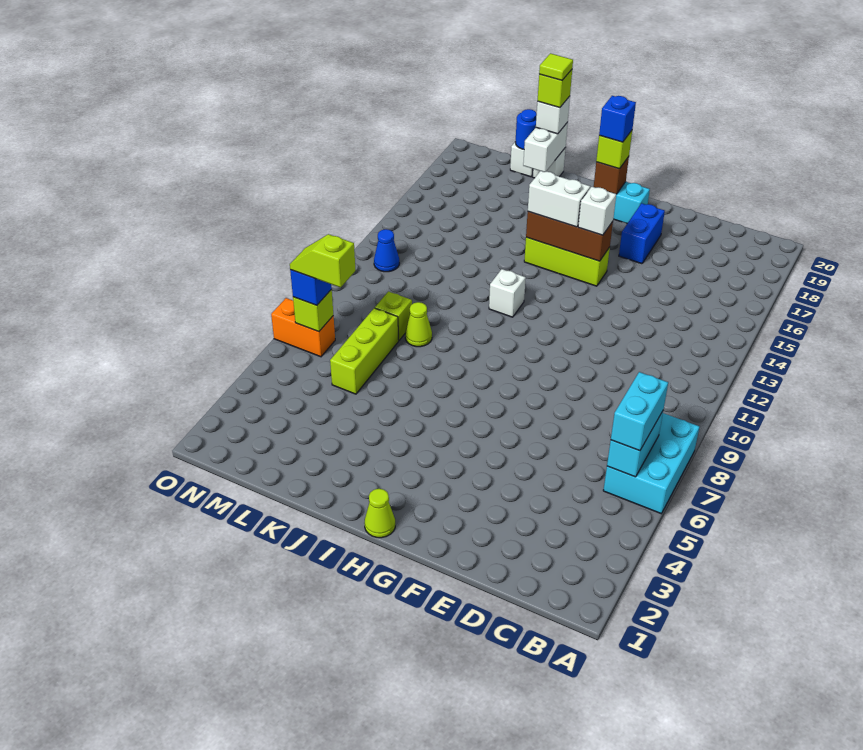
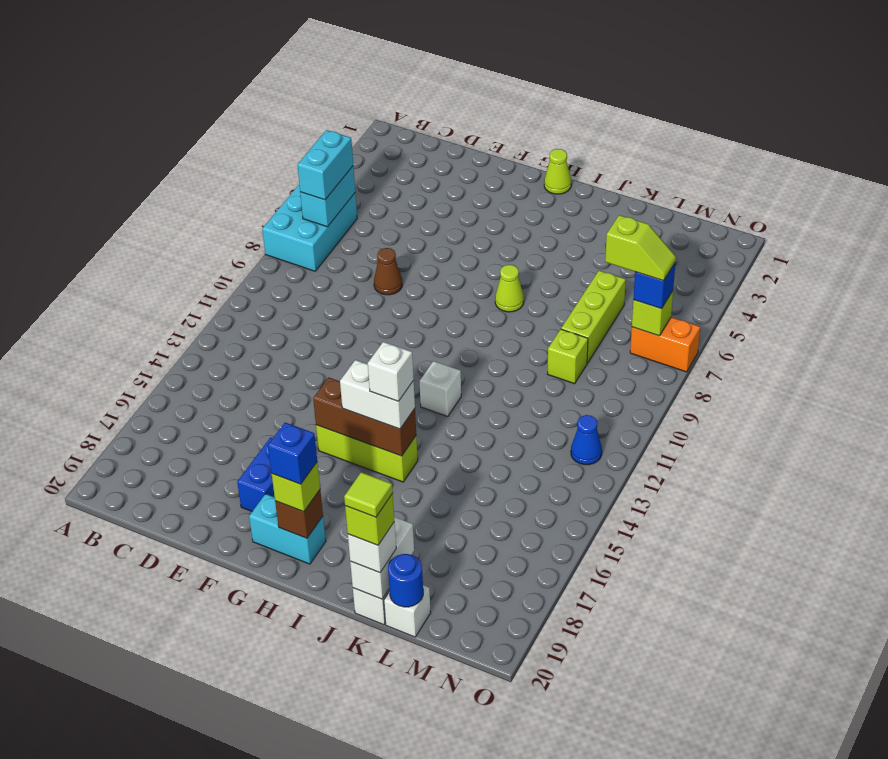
none -> brown cone E8 level 1
white brick G15 level 3 -> white brick I15 level 4
lime cone K9 level 1 -> lime cone I7 level 1

